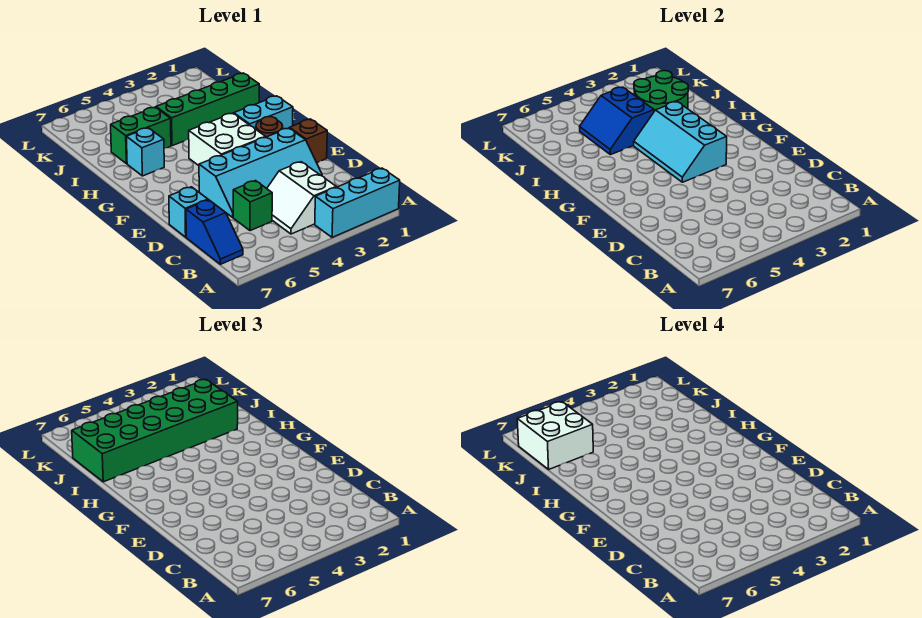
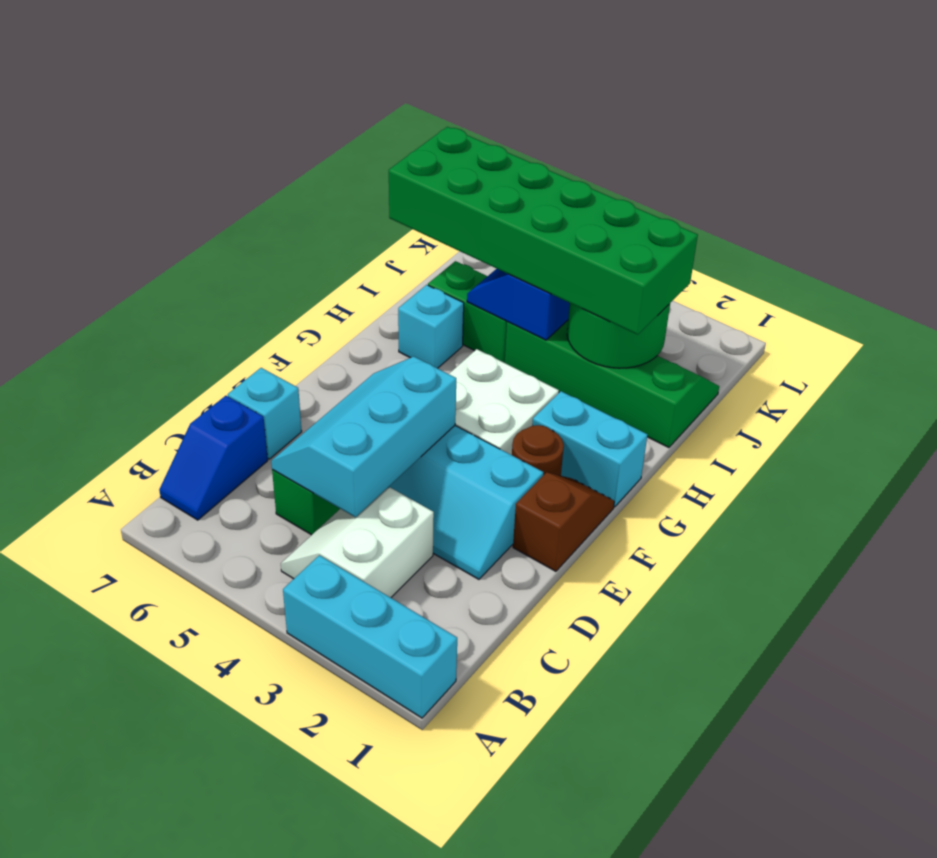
cyan slope F3:H4 level 2 top 3 -> cyan slope C4:E5 level 2 top 4
white brick J6:K7 level 4 -> none

